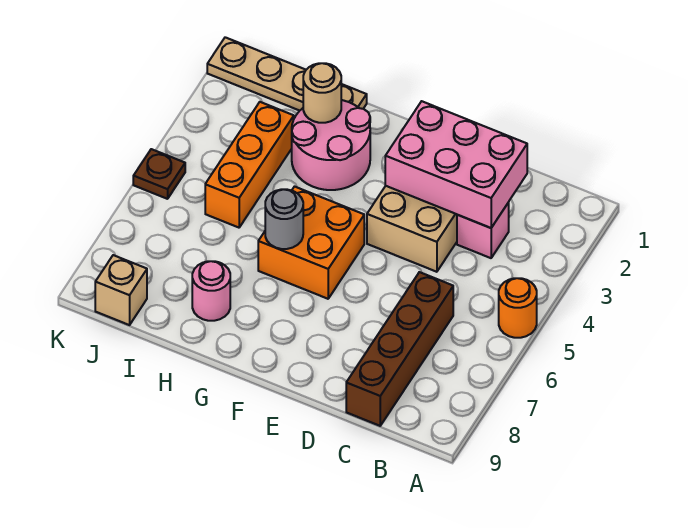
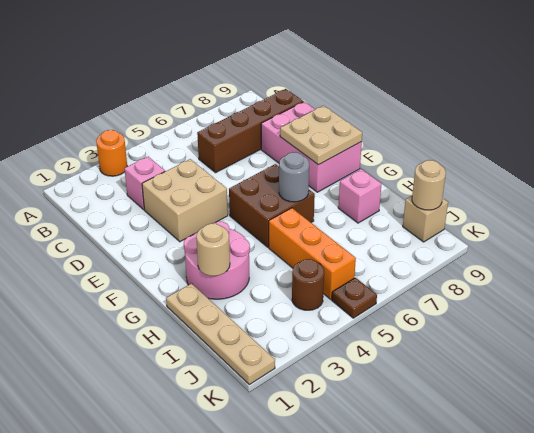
orange round brick A5 level 1 -> orange round brick A3 level 1
pink brick C2:E3 level 2 -> pink brick D8:F9 level 1
none -> tan plate E8:F9 level 2
orange brick F5:G6 level 1 -> brown brick F5:G6 level 1
pink round brick H8 level 1 -> pink brick H8 level 1
orange brick I3:I5 level 1 -> orange brick H5:J5 level 1
none -> brown round brick J4 level 1
none -> tan round brick J9 level 2

